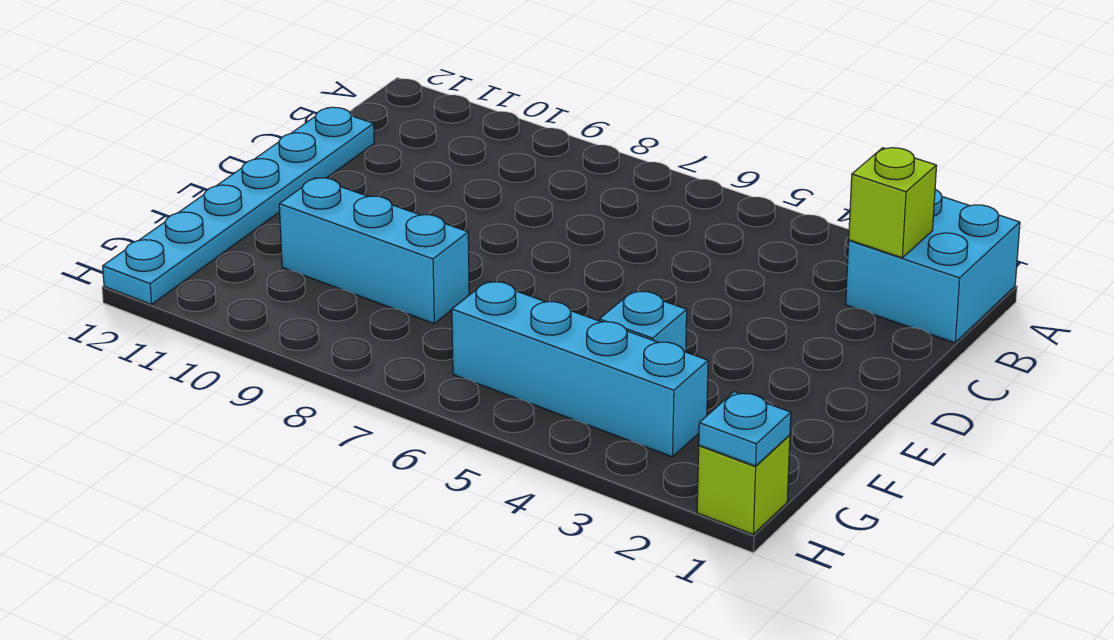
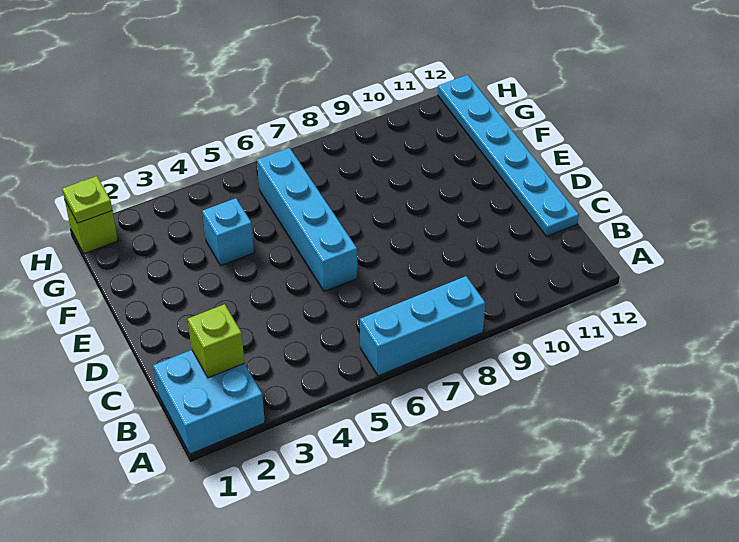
cyan brick F8:F10 level 1 -> cyan brick A6:A8 level 1
cyan brick G3:G6 level 1 -> cyan brick D6:G6 level 1
cyan plate H1 level 2 -> lime plate H1 level 2

